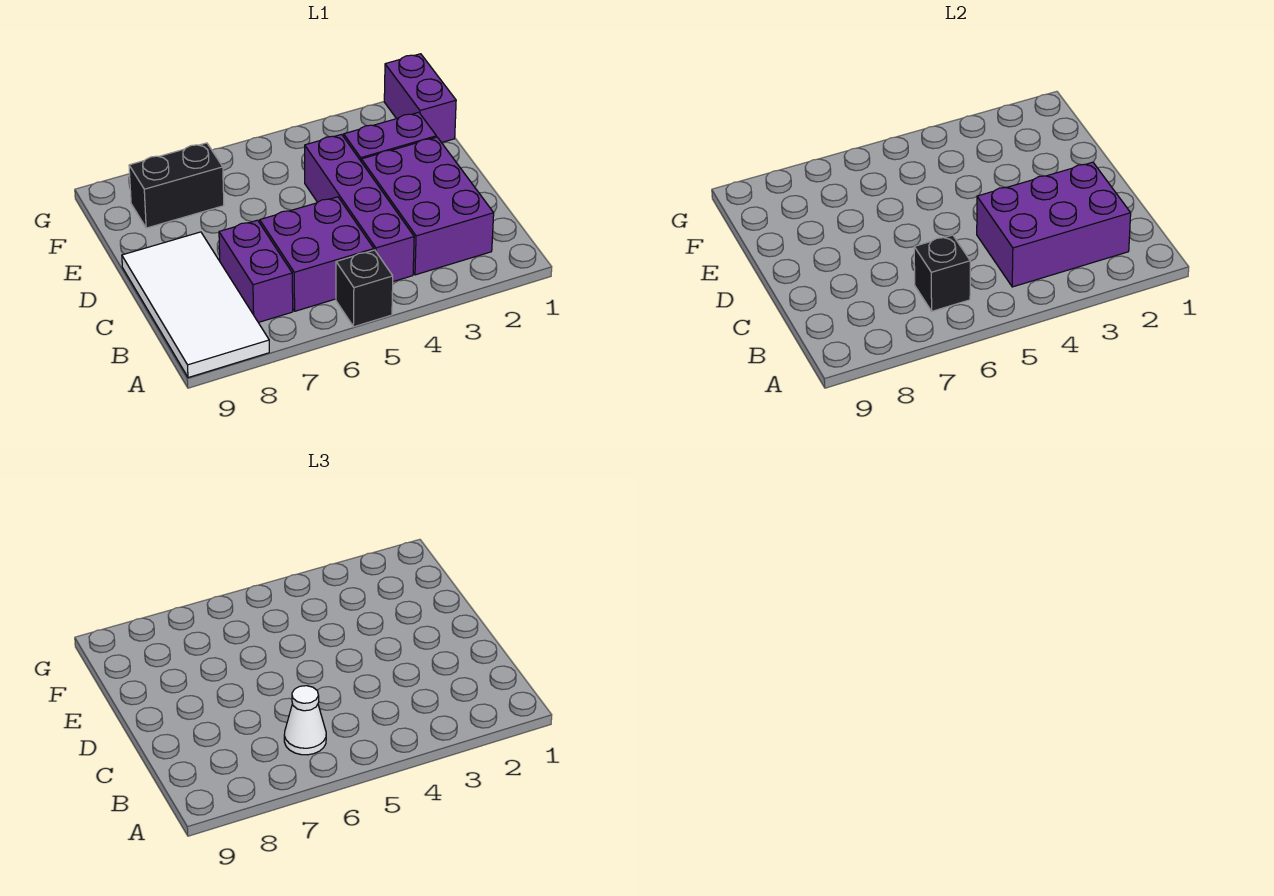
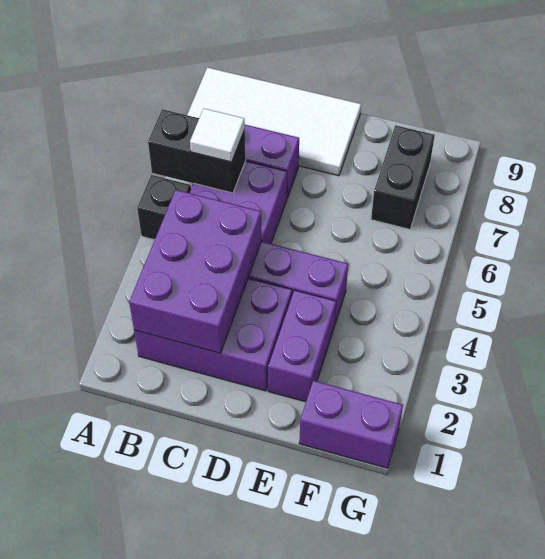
black brick B6 level 2 -> black brick A6:B6 level 2
white cone B6 level 3 -> white tile B6 level 3

